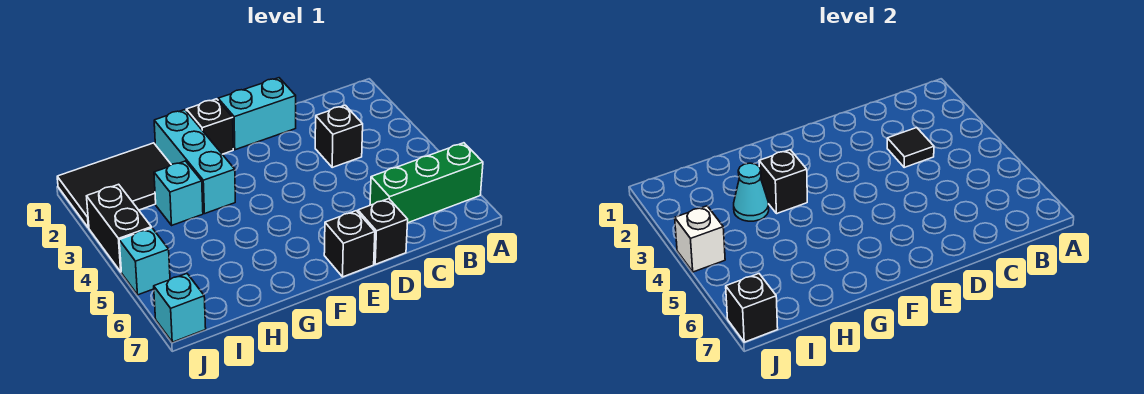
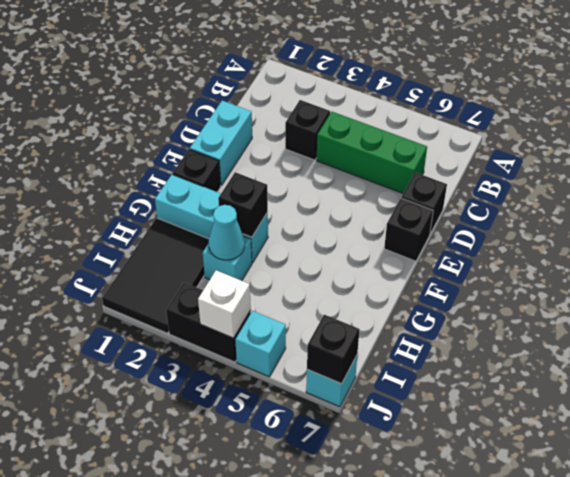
green brick A6:C6 level 1 -> green brick C4:C6 level 1
black tile C3 level 2 -> none

